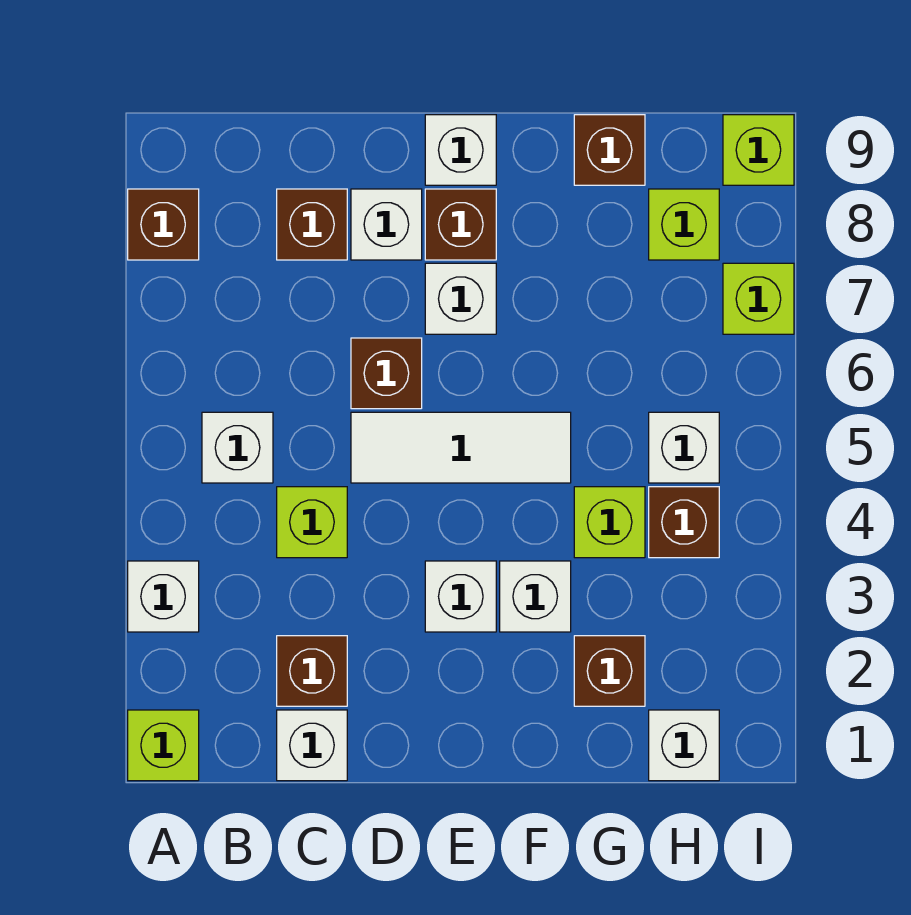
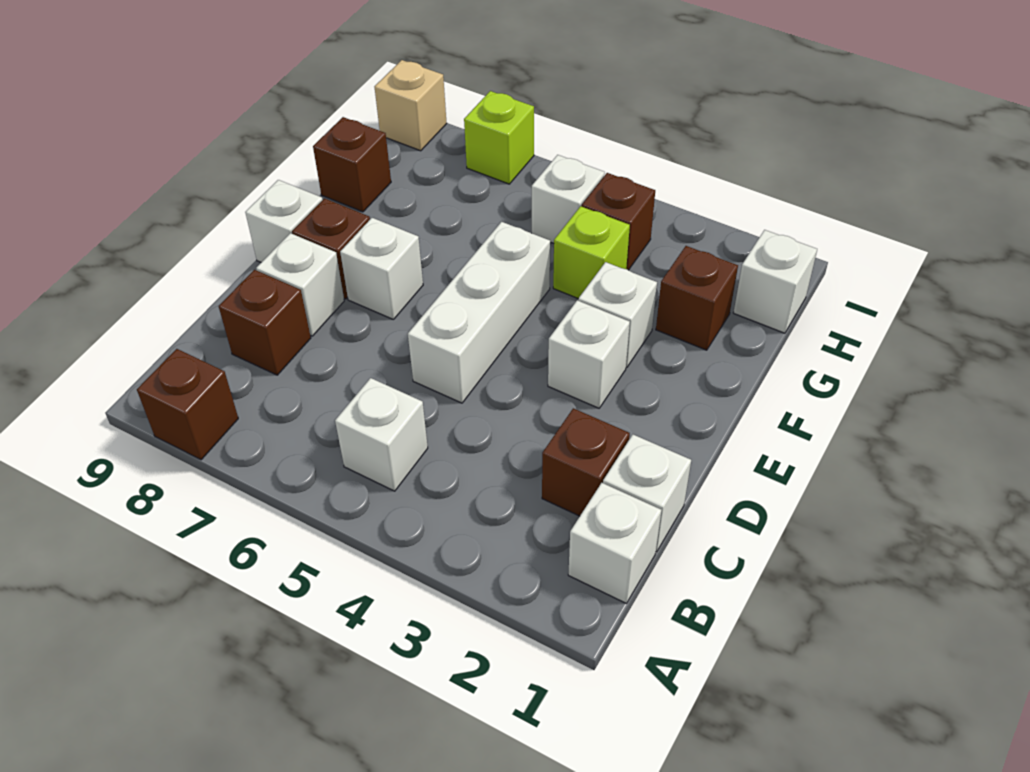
lime brick A1 level 1 -> none
white brick A3 level 1 -> white brick B1 level 1
lime brick C4 level 1 -> none
white tile D5:F5 level 1 -> white brick D5:F5 level 1
brown brick D6 level 1 -> none
lime brick H8 level 1 -> none
lime brick I9 level 1 -> tan brick I9 level 1

